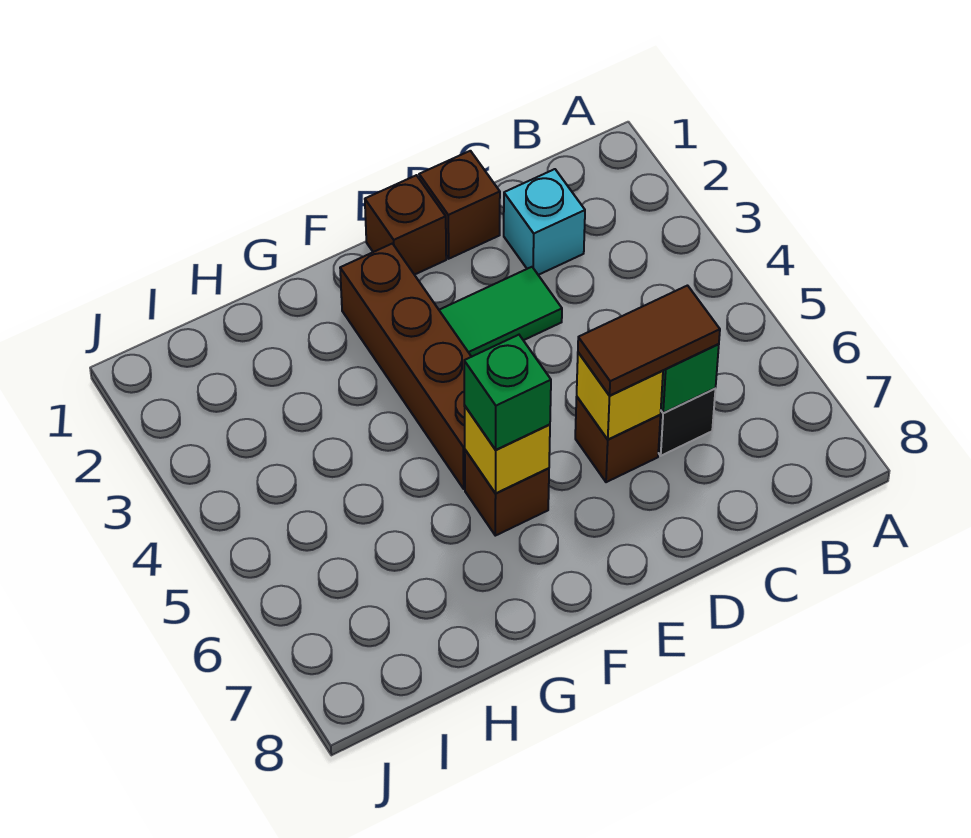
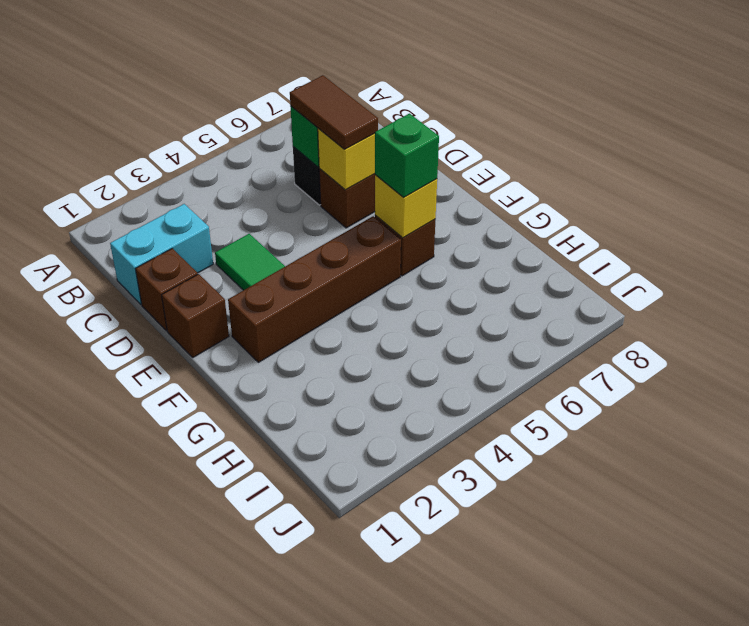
cyan brick C2 level 1 -> cyan brick C1:C2 level 1

